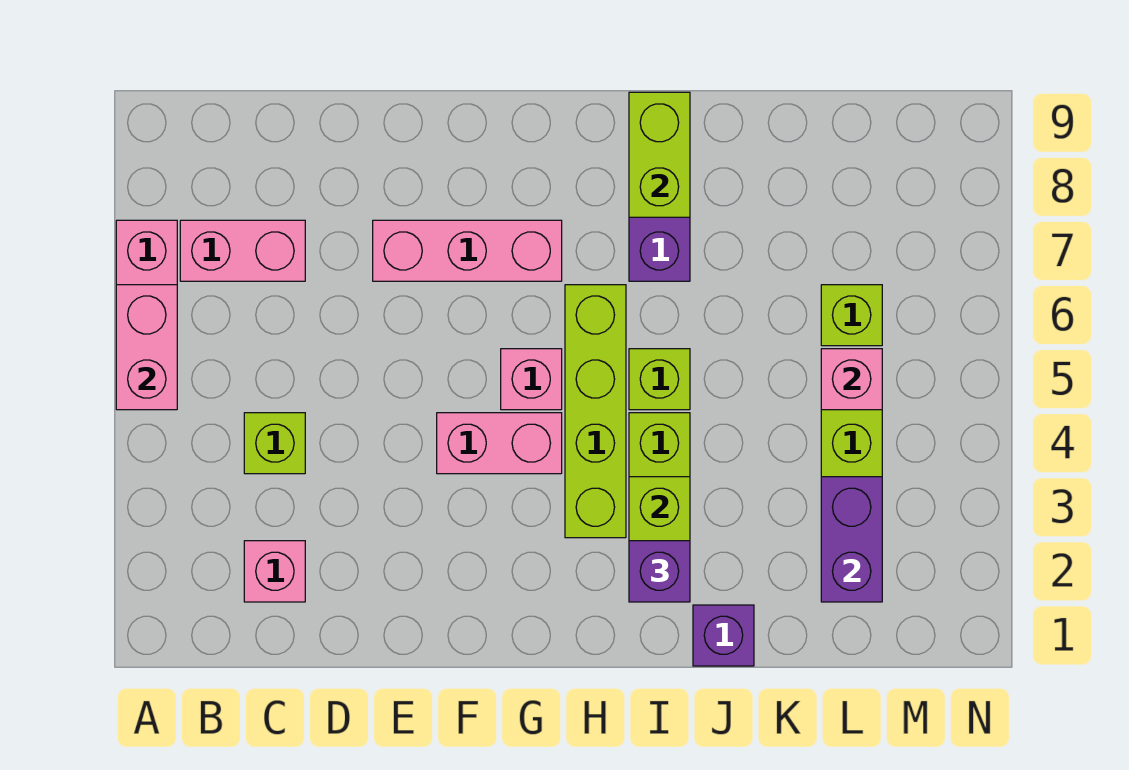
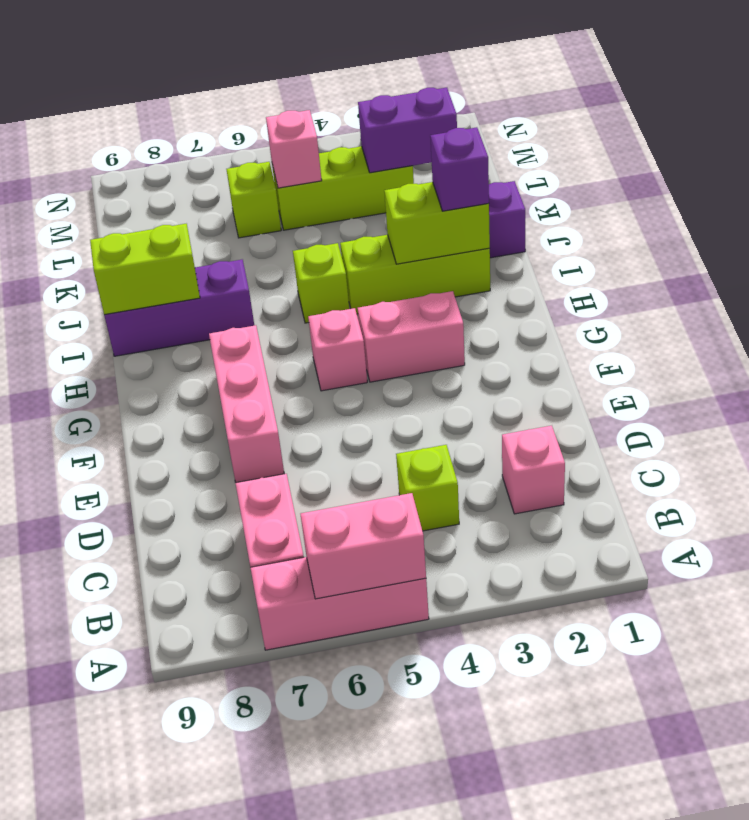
pink brick F4:G4 level 1 -> pink brick G3:G4 level 1
lime brick H3:H6 level 1 -> none

